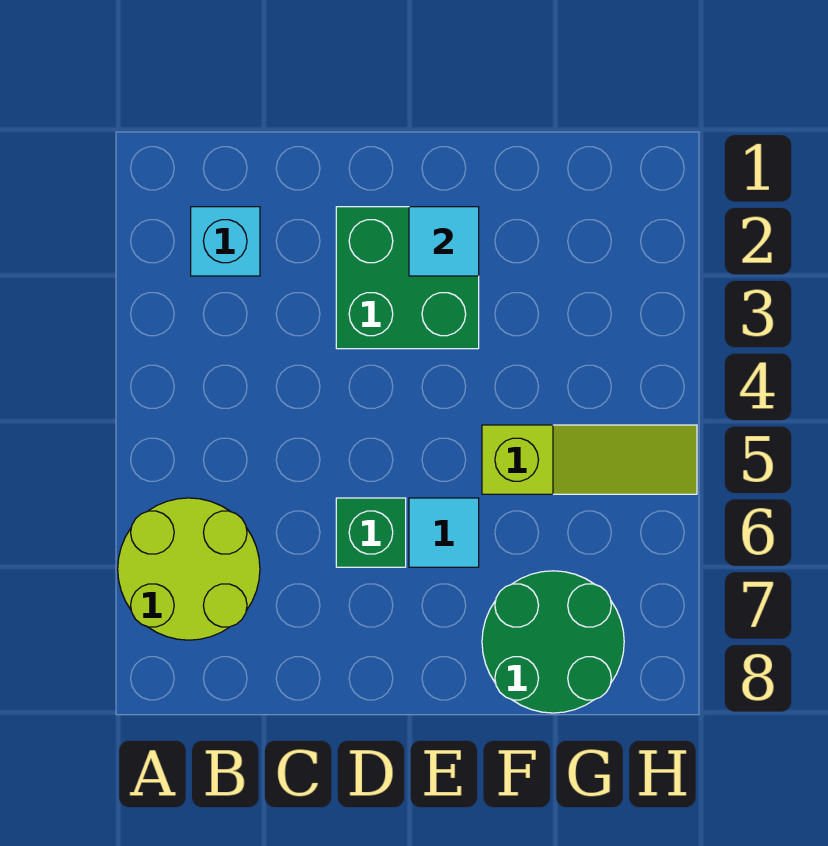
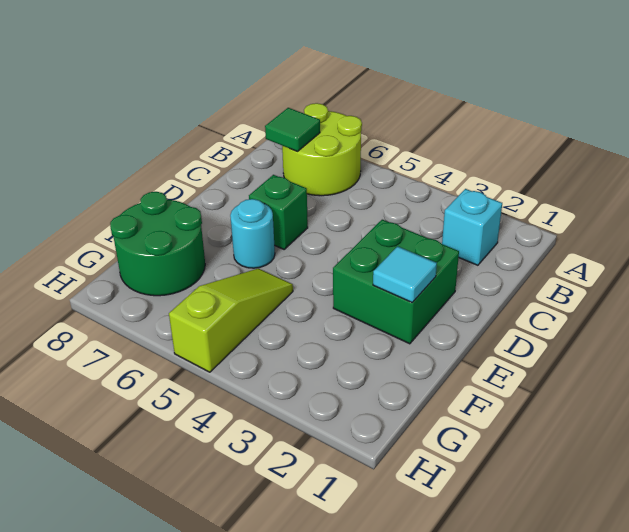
none -> green tile B7 level 2
cyan tile E6 level 1 -> cyan round brick E6 level 1
lime slope F5:H5 level 1 top F -> lime slope F5:H5 level 1 top H

